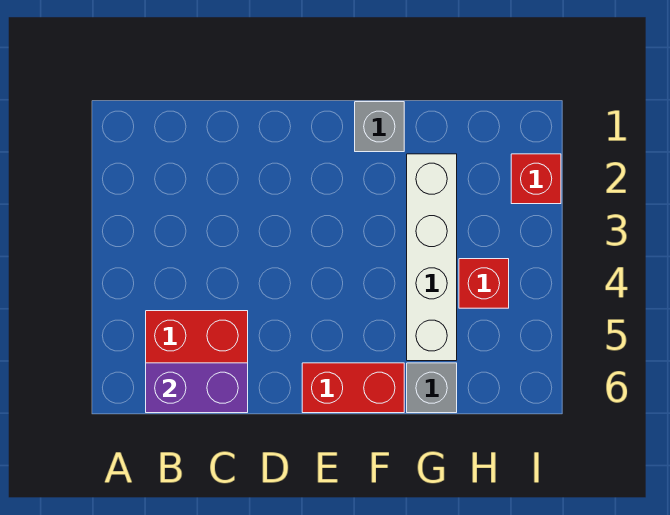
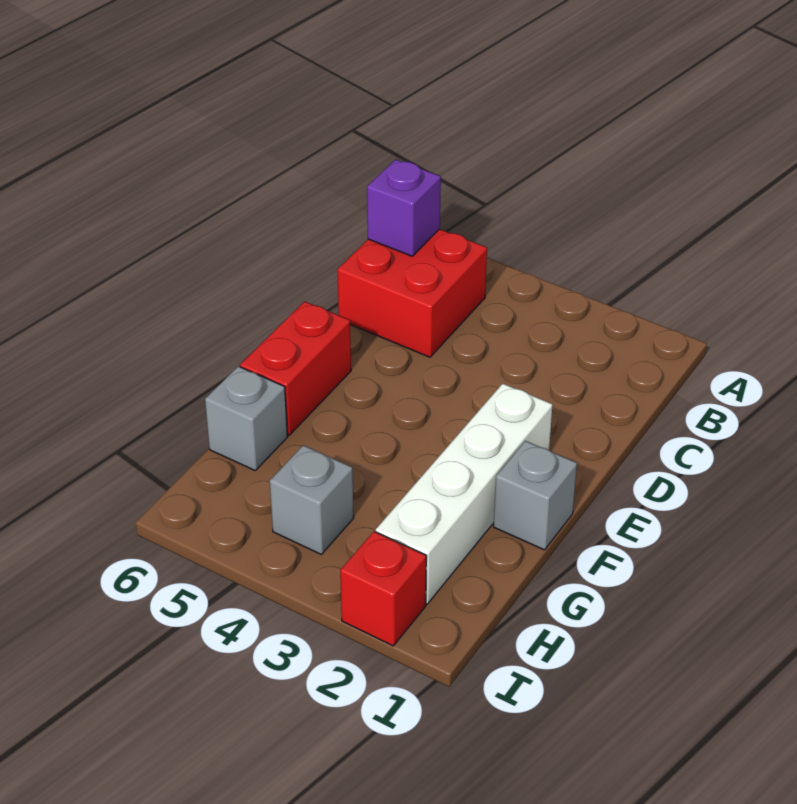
purple brick B6:C6 level 2 -> purple brick B6 level 2
white brick G2:G5 level 1 -> white brick E2:H2 level 1
red brick H4 level 1 -> grey brick H4 level 1

